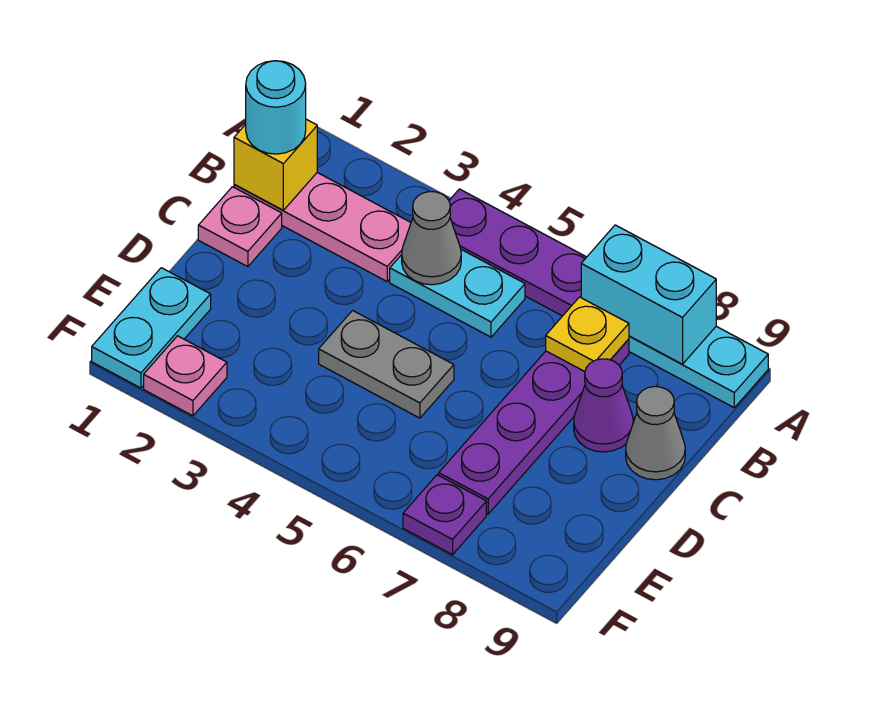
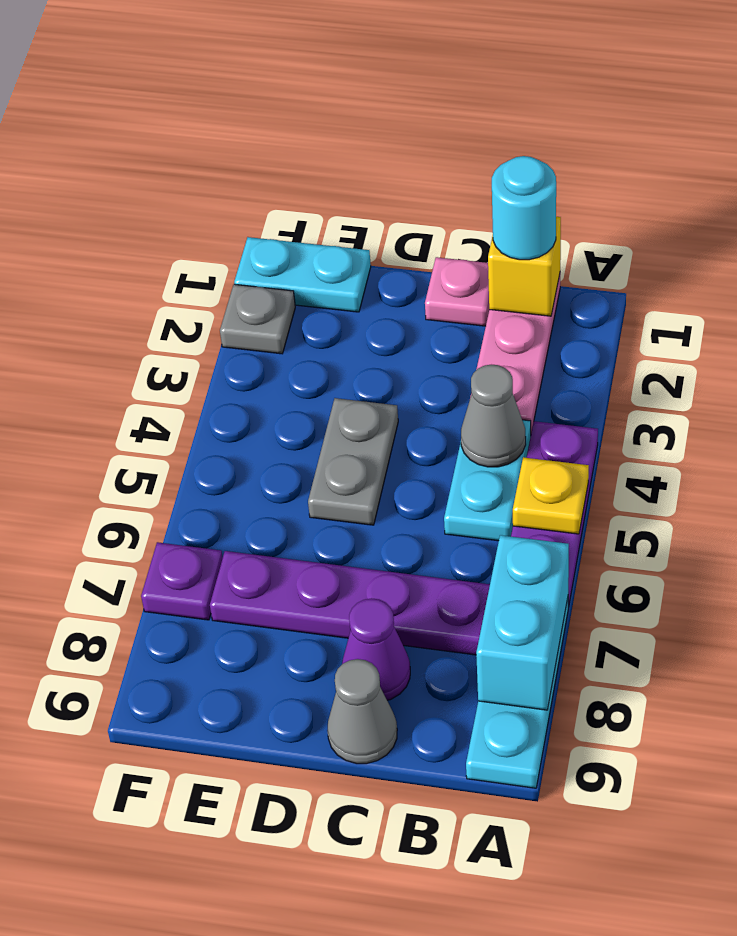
yellow plate B7 level 2 -> yellow plate A5 level 2
pink plate F2 level 1 -> grey plate F2 level 1

